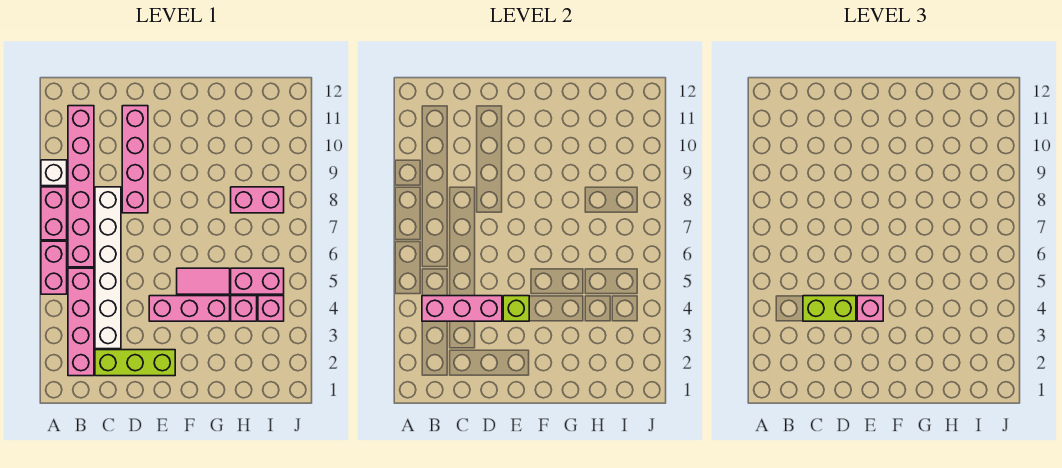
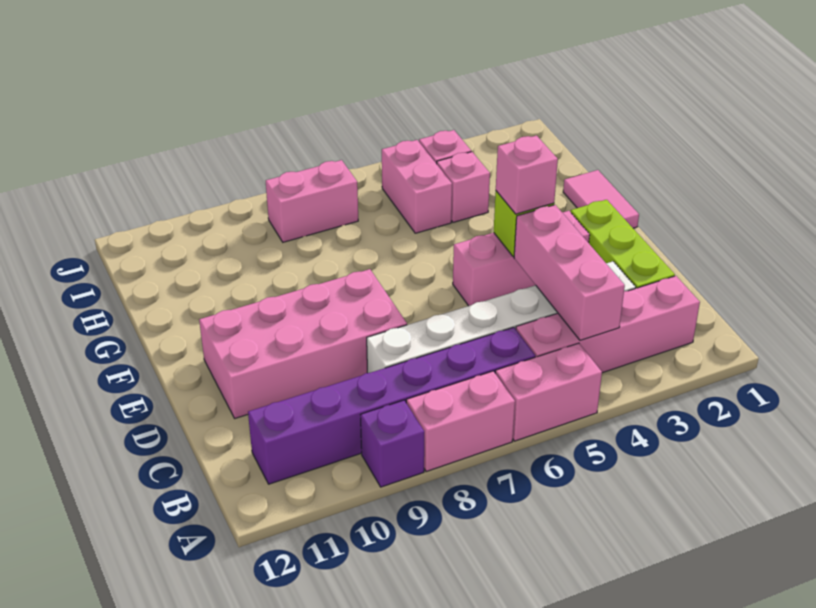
white brick A9 level 1 -> purple brick A9 level 1
pink brick B6:B11 level 1 -> purple brick B6:B11 level 1
lime brick C4:D4 level 3 -> none
pink brick D8:D11 level 1 -> pink brick D8:E11 level 1
pink brick E4:G4 level 1 -> pink brick E3:E5 level 1
pink tile F5:G5 level 1 -> pink tile F1:G1 level 1
pink brick H8:I8 level 1 -> pink brick I7:I8 level 1

